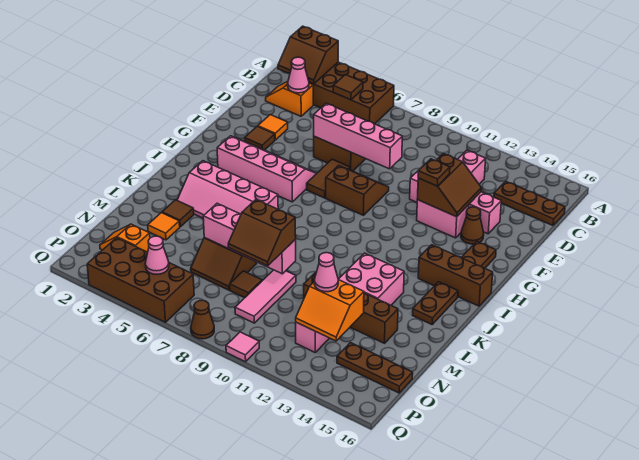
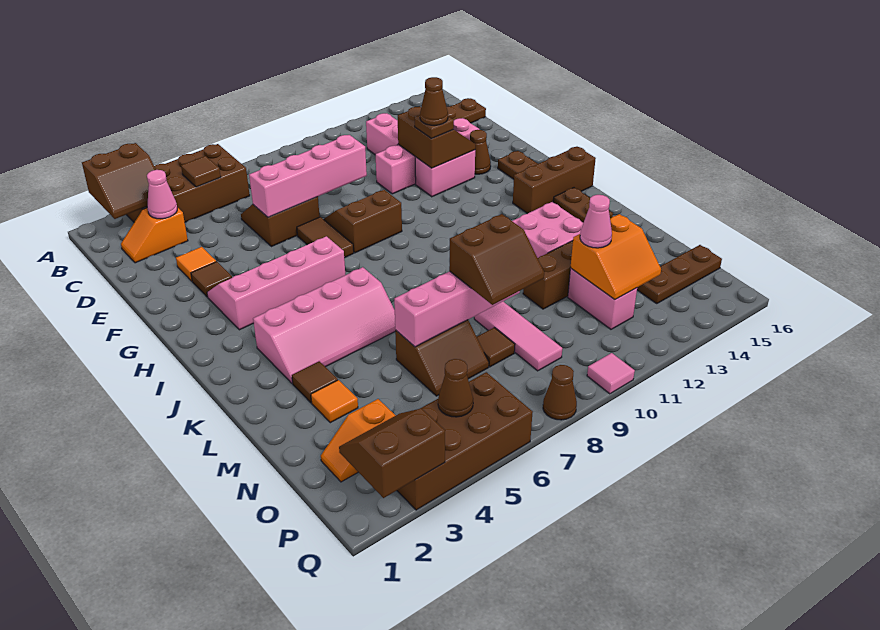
none -> brown cone F12 level 4
none -> brown slope P2:Q3 level 2 top Q
pink cone P5 level 2 -> brown cone P5 level 2

